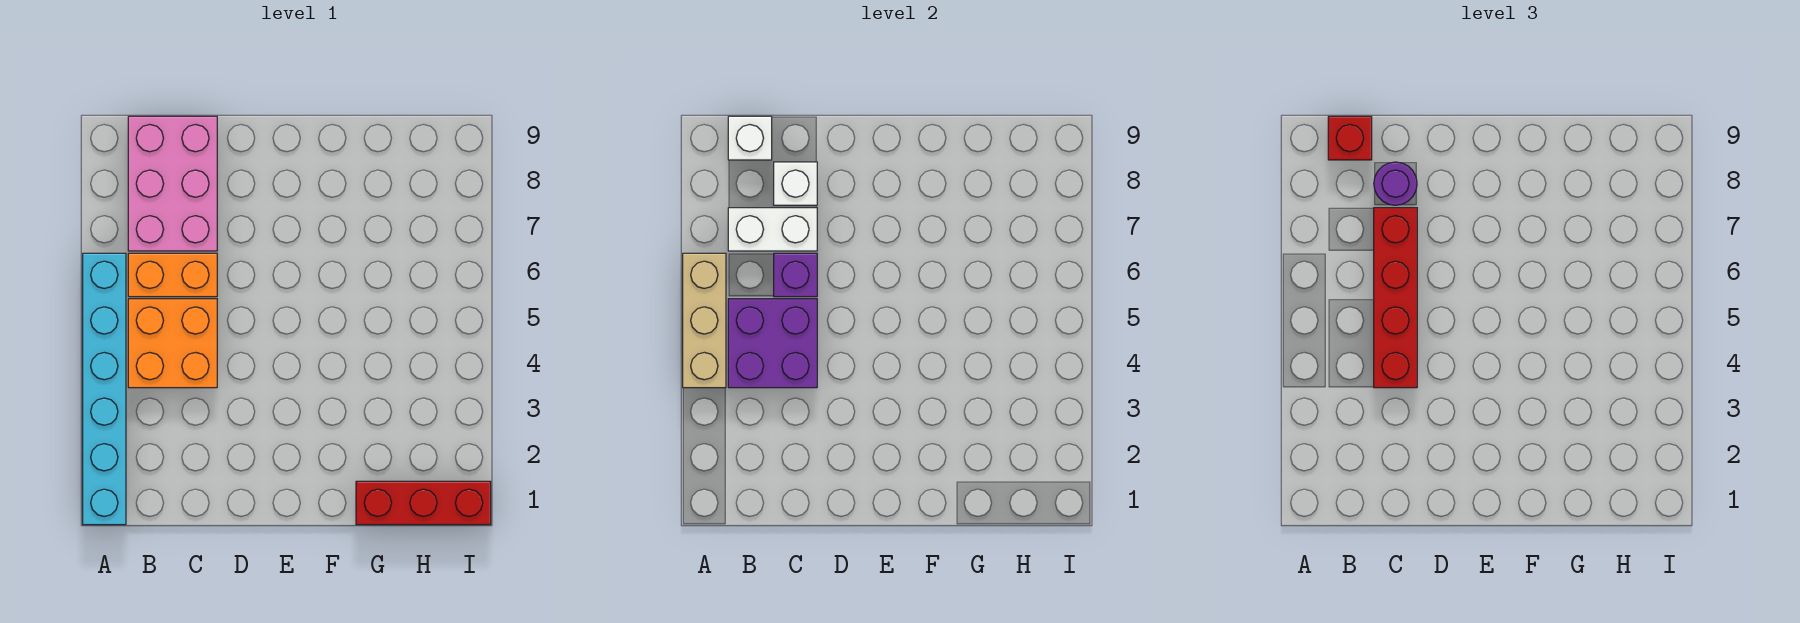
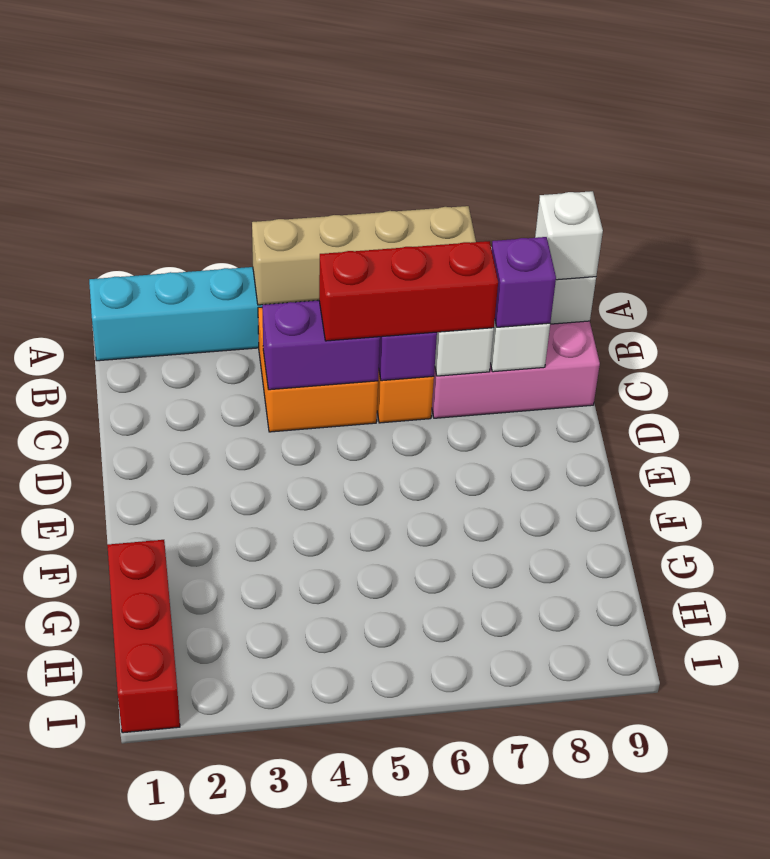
tan brick A4:A6 level 2 -> tan brick A4:A7 level 2
purple brick B4:C5 level 2 -> purple brick C4:C5 level 2
red brick B9 level 3 -> white brick B9 level 3
red brick C4:C7 level 3 -> red brick C5:C7 level 3
purple round brick C8 level 3 -> purple brick C8 level 3

